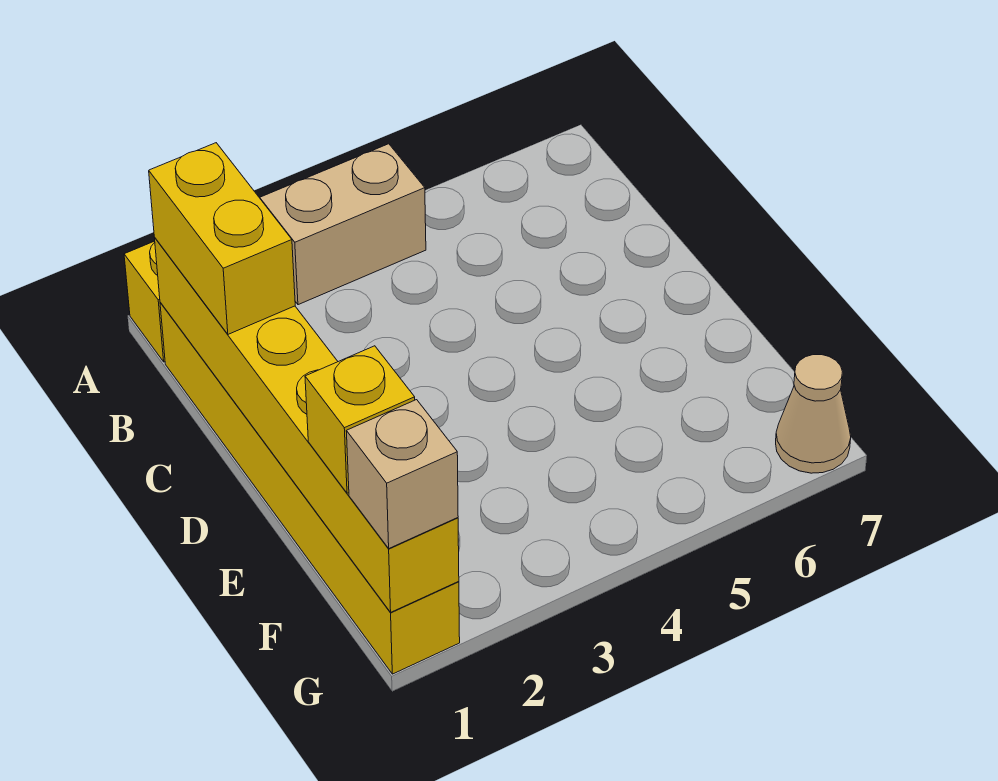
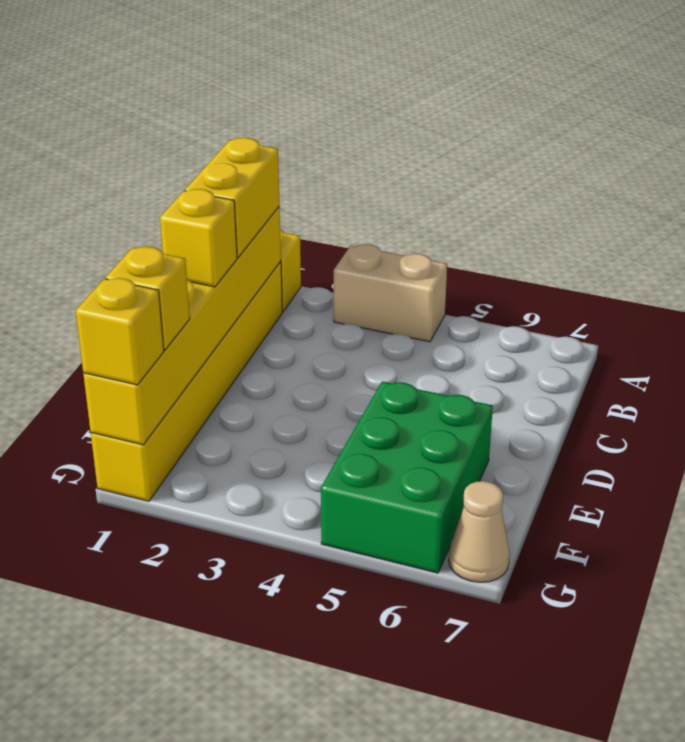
none -> yellow brick D1 level 3
none -> green brick E5:G6 level 1
tan brick G1 level 3 -> yellow brick G1 level 3

